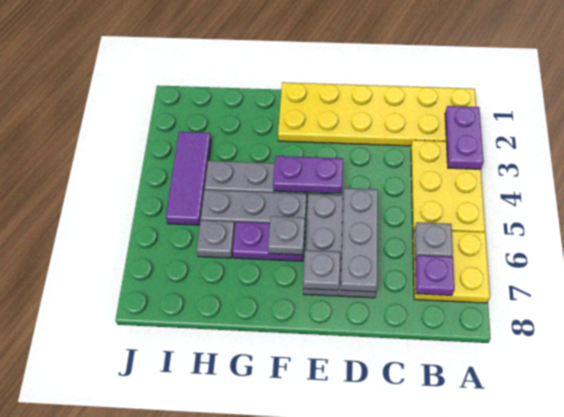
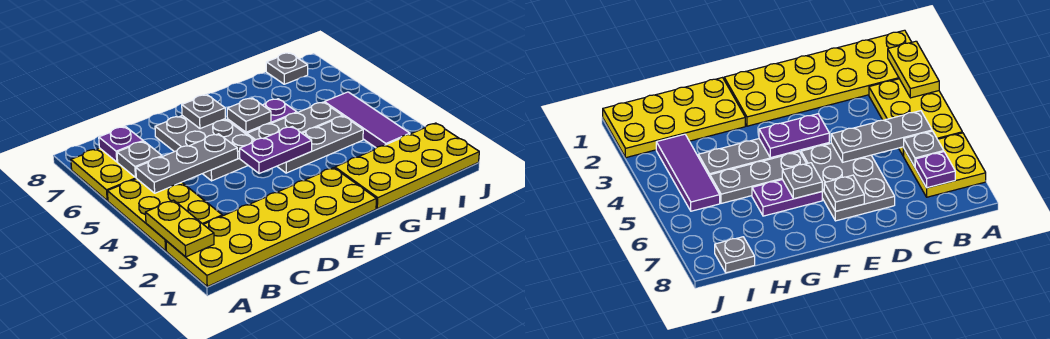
purple plate A2:A3 level 2 -> yellow plate A2:A3 level 2
grey plate D5:D7 level 2 -> grey plate B5:D5 level 2
none -> yellow plate G1:J2 level 1
grey plate H6 level 1 -> grey plate I8 level 1

